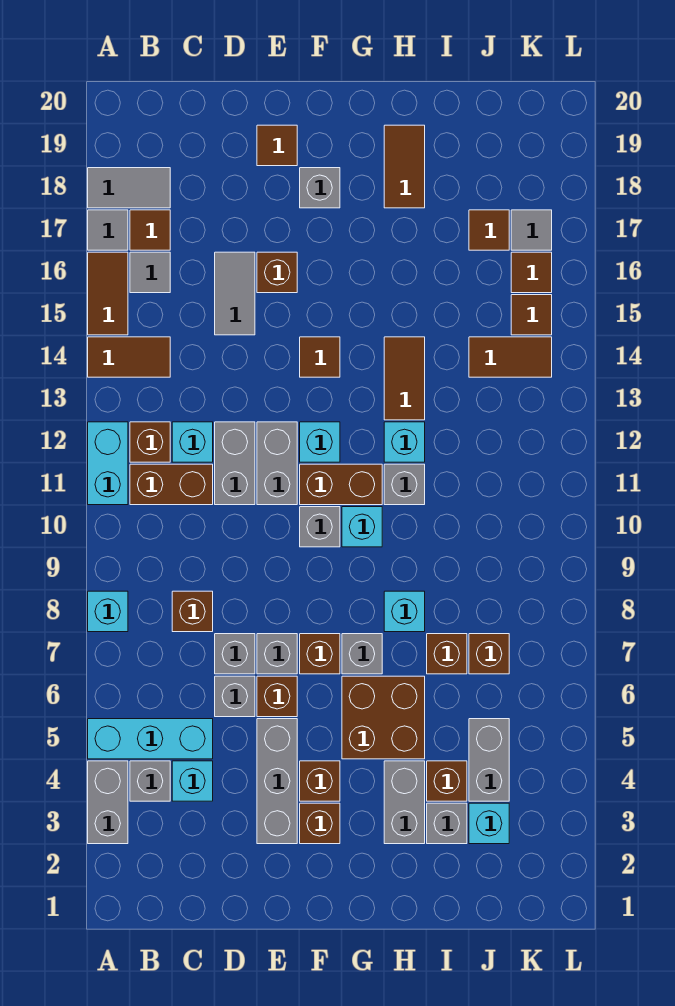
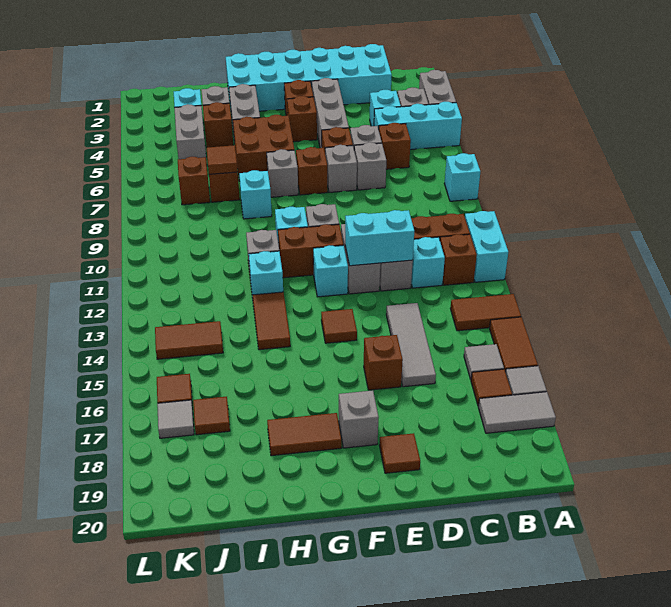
none -> cyan brick C1:H2 level 1
brown brick C8 level 1 -> brown brick C6 level 1
none -> cyan brick D12:E12 level 2
grey tile D15:D16 level 1 -> grey tile D14:D16 level 1
brown tile H18:H19 level 1 -> brown tile G18:H18 level 1
brown tile K15 level 1 -> brown tile I7 level 2

